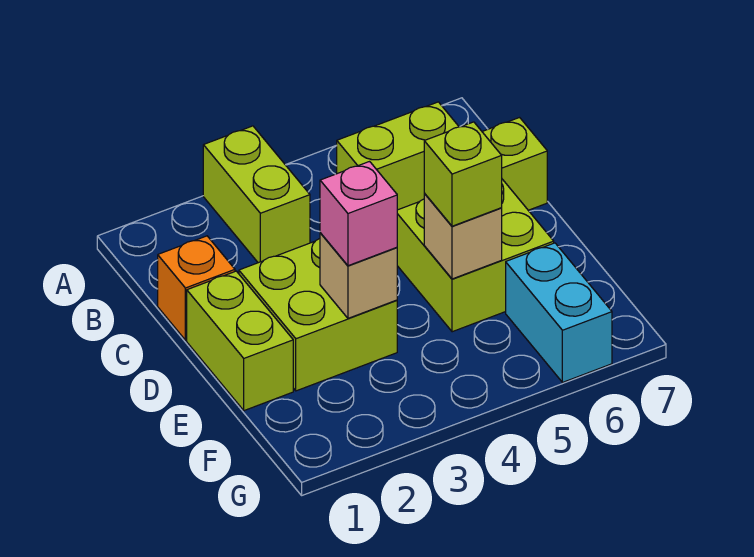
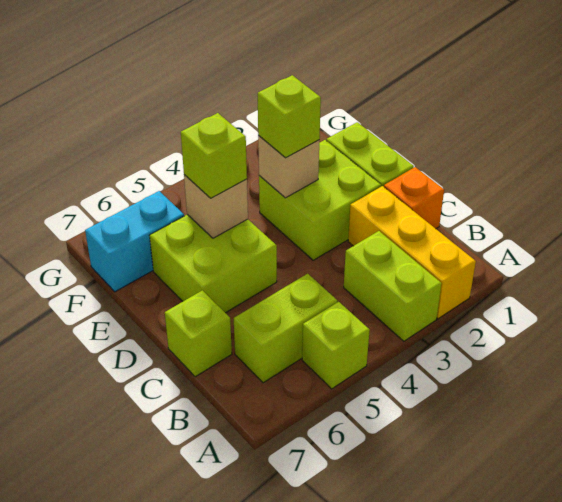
none -> yellow brick A2:C2 level 1
none -> lime brick A5 level 1
pink brick E3 level 3 -> lime brick E3 level 3
cyan brick F6:G6 level 1 -> cyan brick F6:F7 level 1

